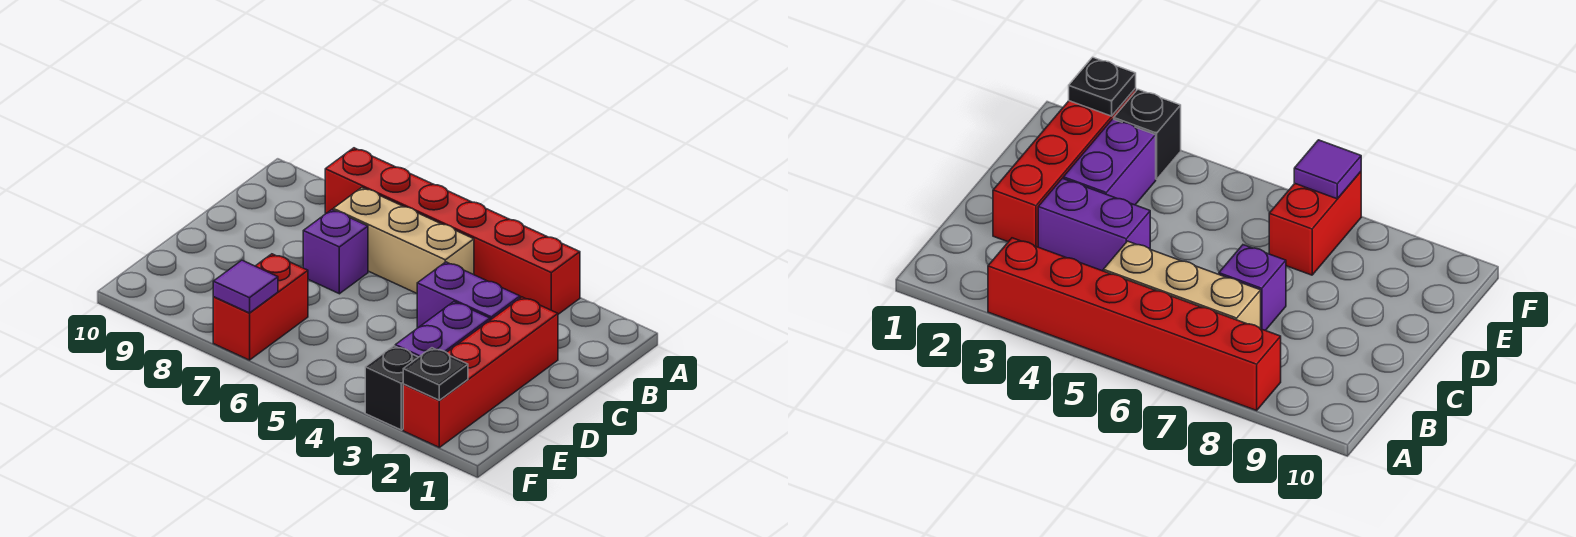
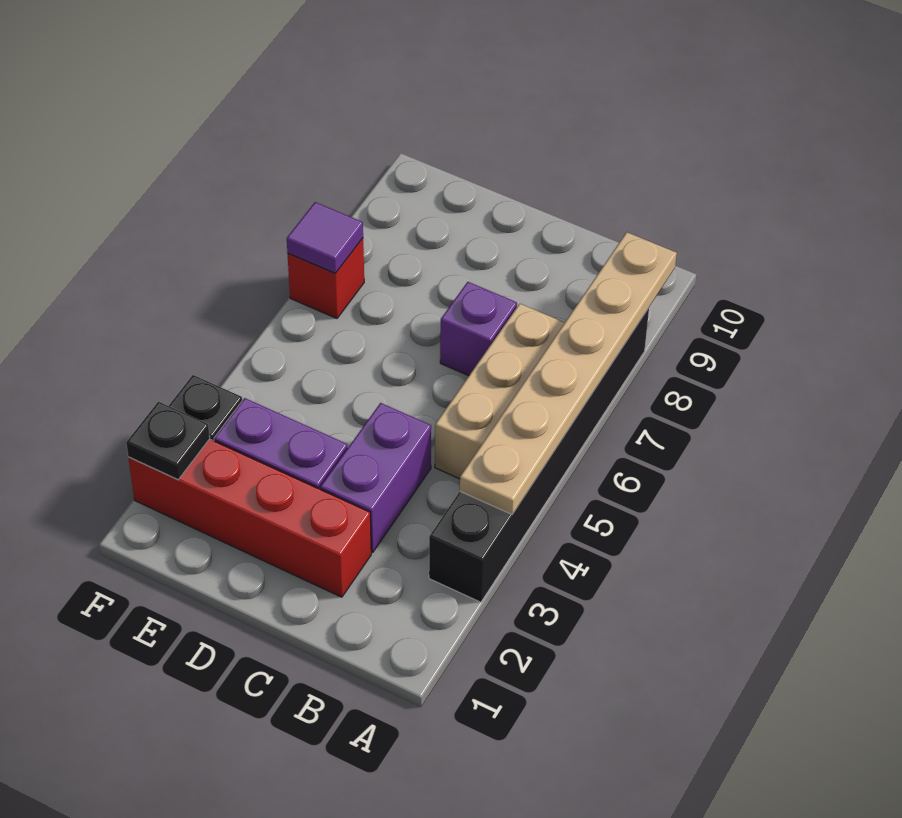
red brick A3:A8 level 1 -> black brick A3:A8 level 1
none -> tan plate A4:A9 level 2
red brick E7:F7 level 1 -> red brick F7 level 1

